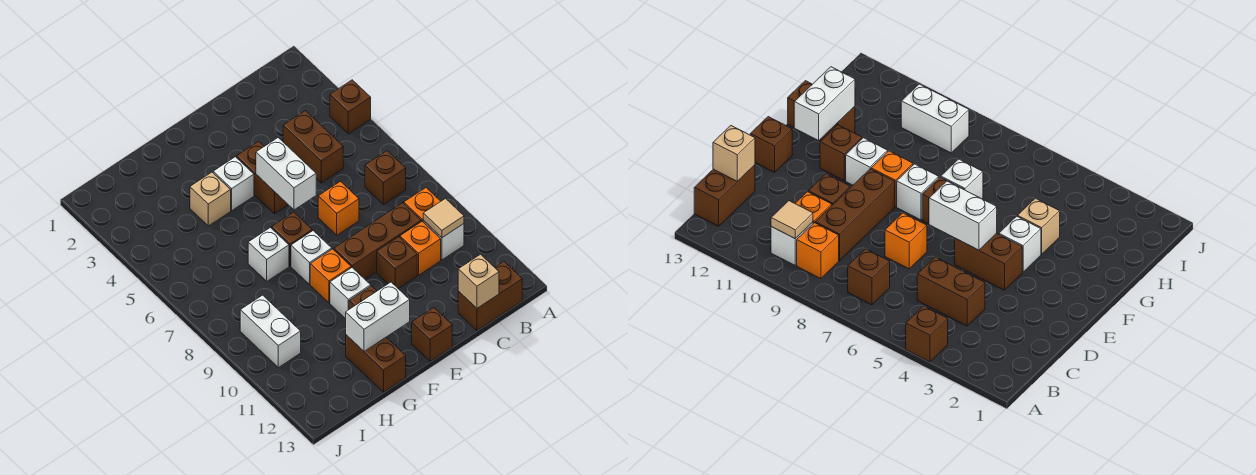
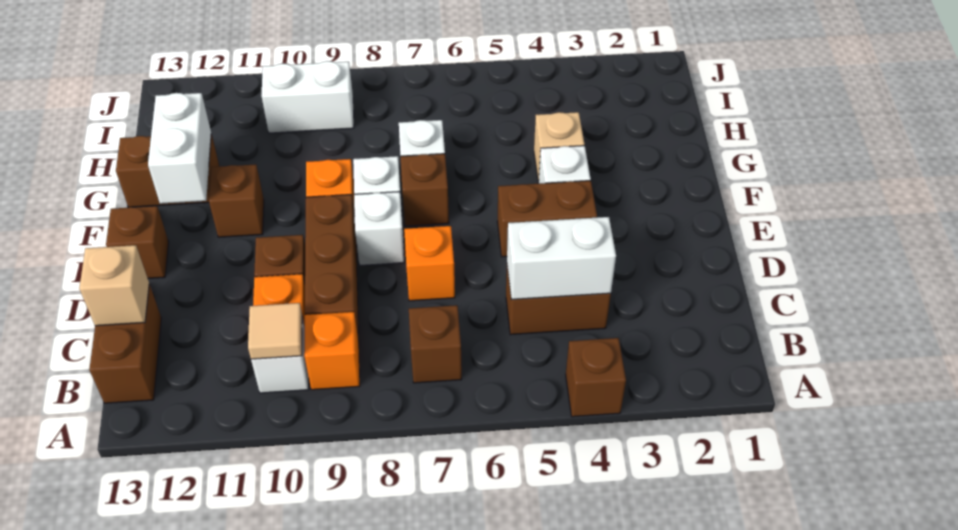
white brick E5:E6 level 2 -> white brick C4:C5 level 2
white brick F10 level 1 -> white brick E8 level 1

